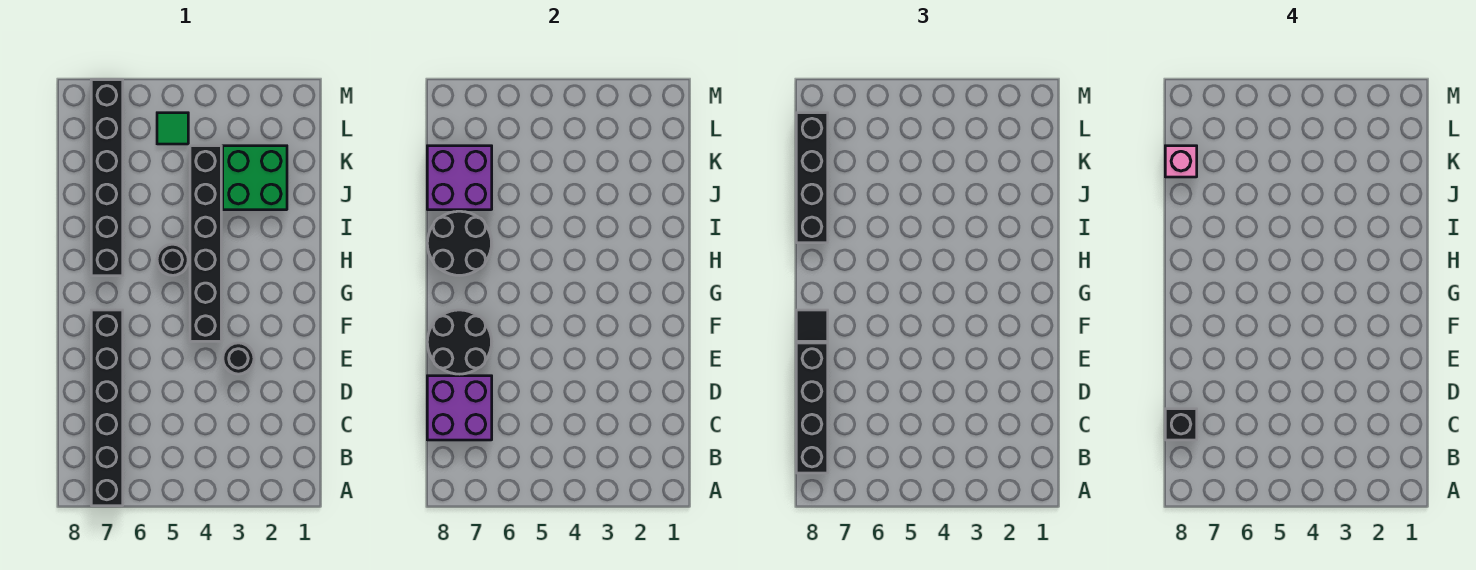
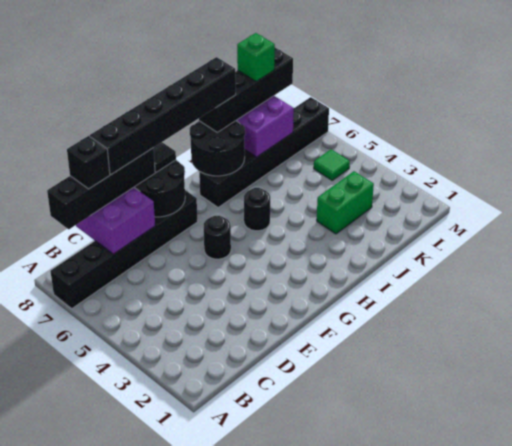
black round brick E3 level 1 -> black round brick F5 level 1
black brick F4:K4 level 1 -> black brick D8:I8 level 4
green brick J2:K3 level 1 -> green brick J3:K3 level 1
pink brick K8 level 4 -> green brick K8 level 4

